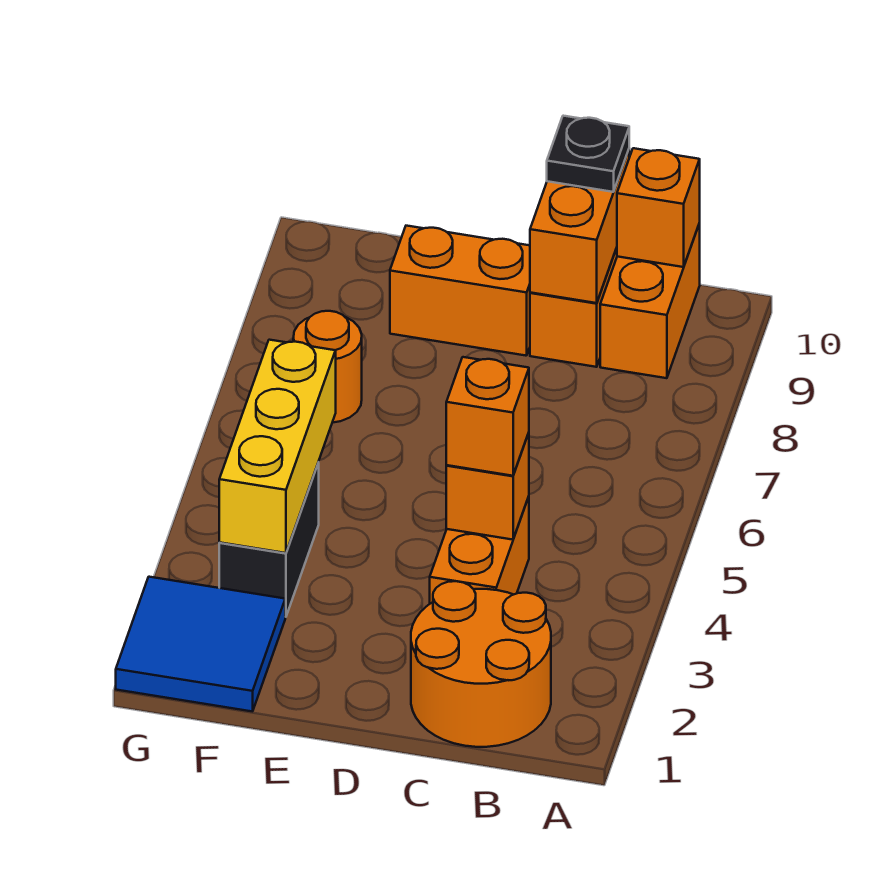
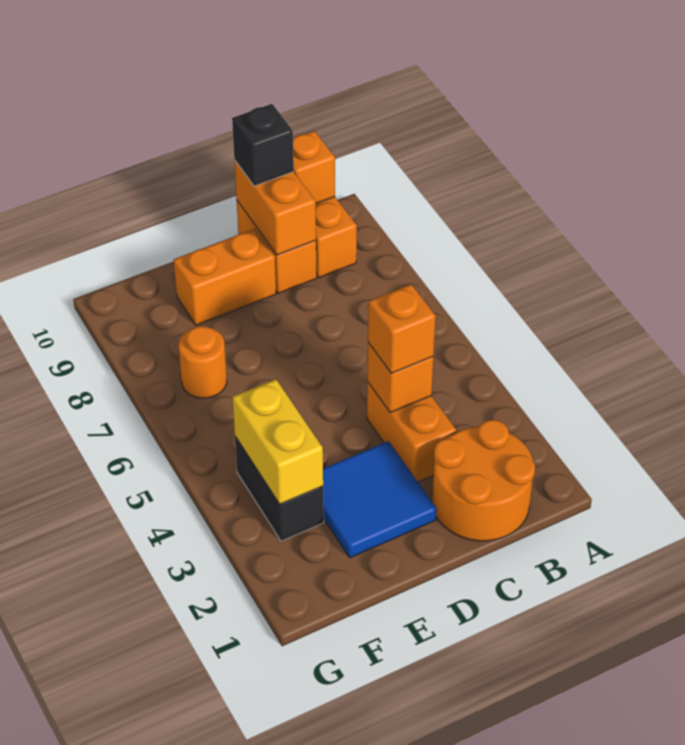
black plate C10 level 3 -> black brick C10 level 3
blue tile F1:G2 level 1 -> blue tile D2:E3 level 1
yellow brick F3:F5 level 2 -> yellow brick F3:F4 level 2

